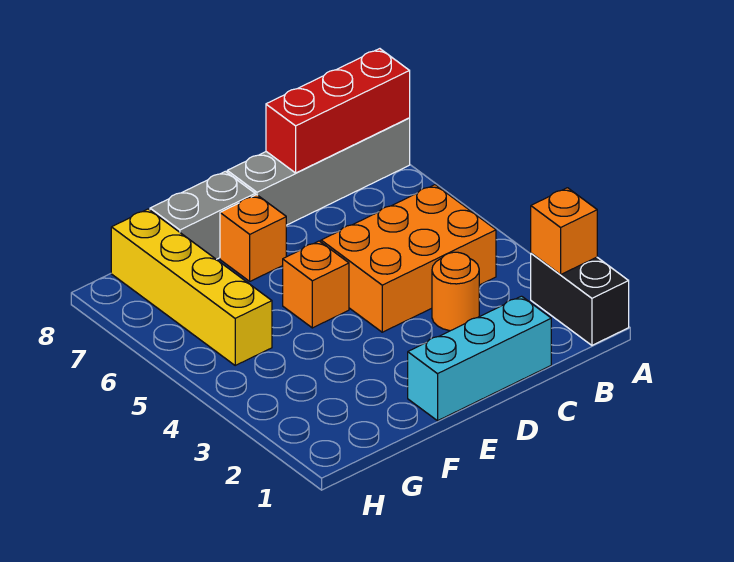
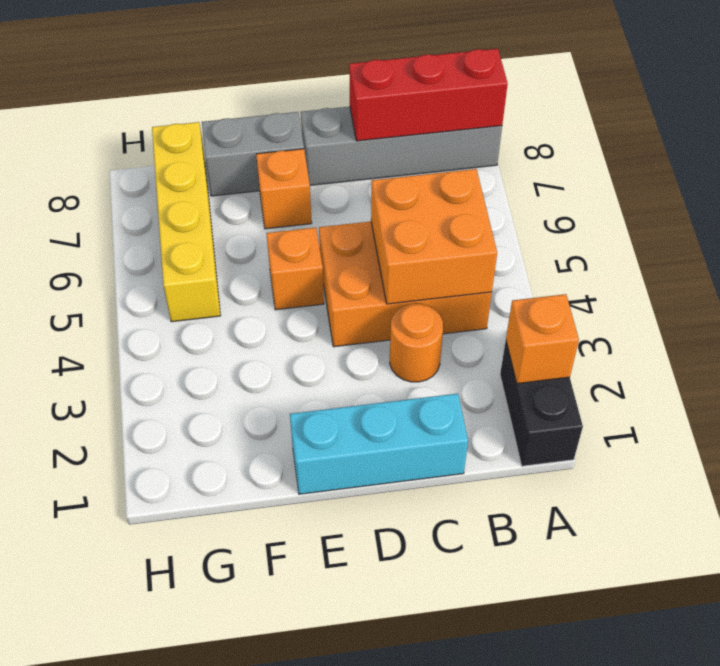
none -> orange brick B4:C5 level 2

